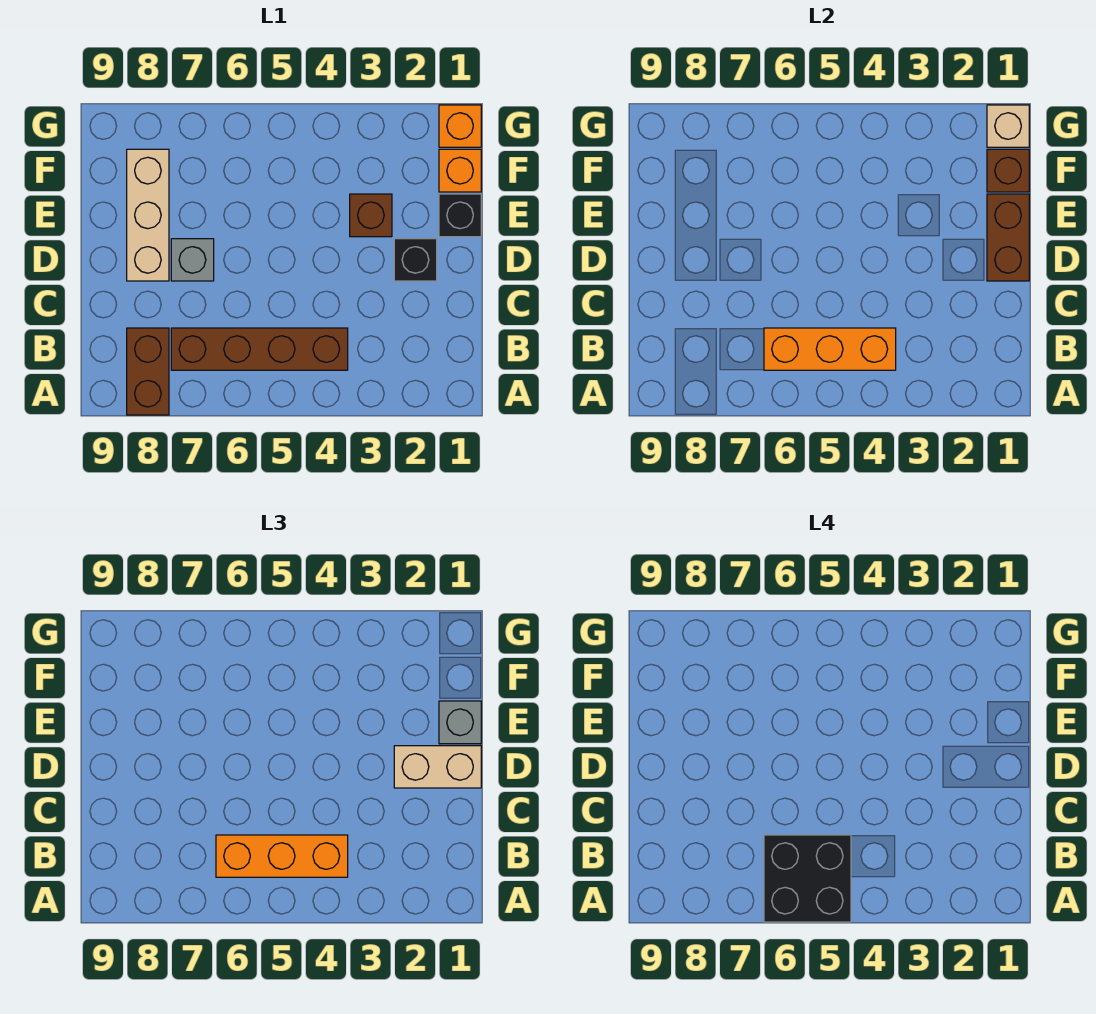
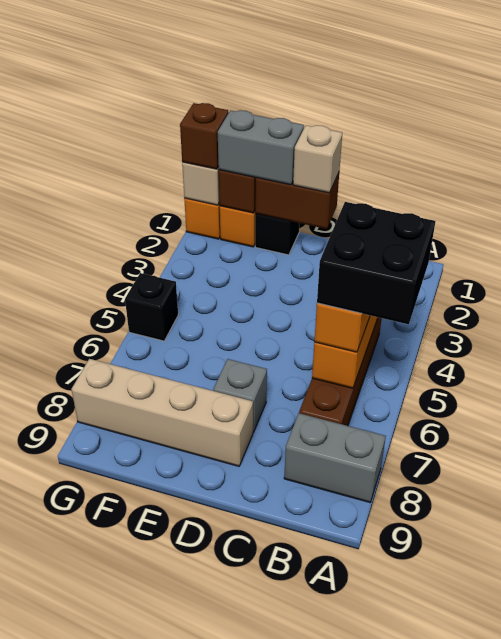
brown brick A8:B8 level 1 -> grey brick A8:B8 level 1
tan brick D1:D2 level 3 -> tan brick D1 level 3
black brick D2 level 1 -> black brick G5 level 1
tan brick D8:F8 level 1 -> tan brick D8:G8 level 1
grey brick E1 level 3 -> grey brick E1:F1 level 3
brown brick E3 level 1 -> brown brick G1 level 3

